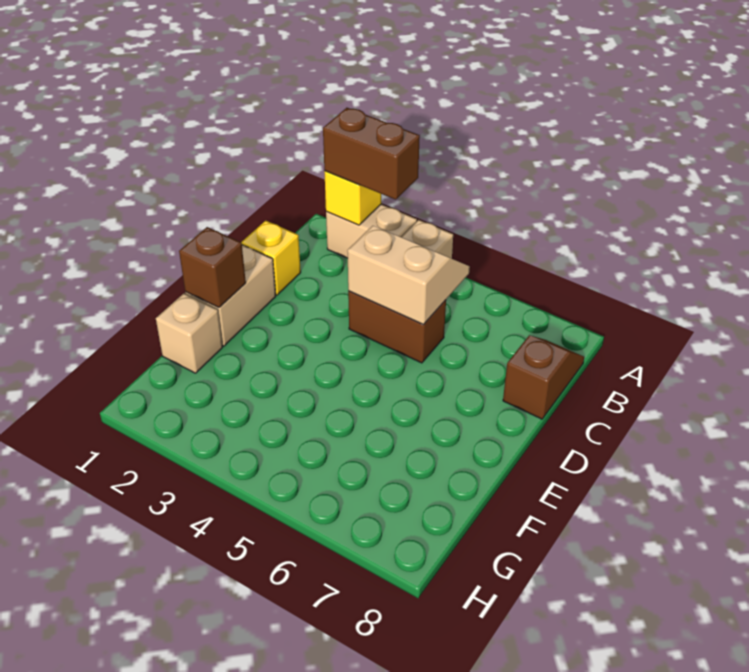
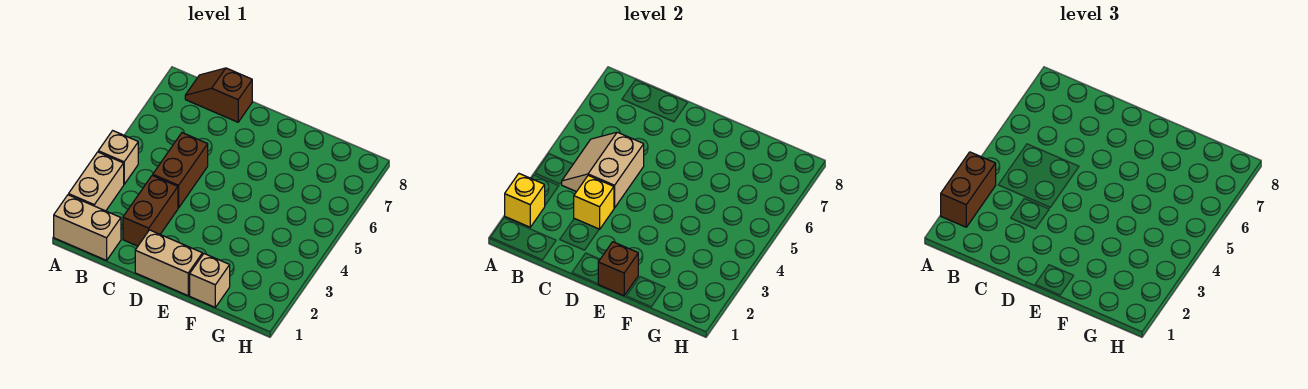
none -> tan brick A1:B1 level 1
yellow brick C1 level 1 -> yellow brick C3 level 2
none -> brown brick C2:C3 level 1

